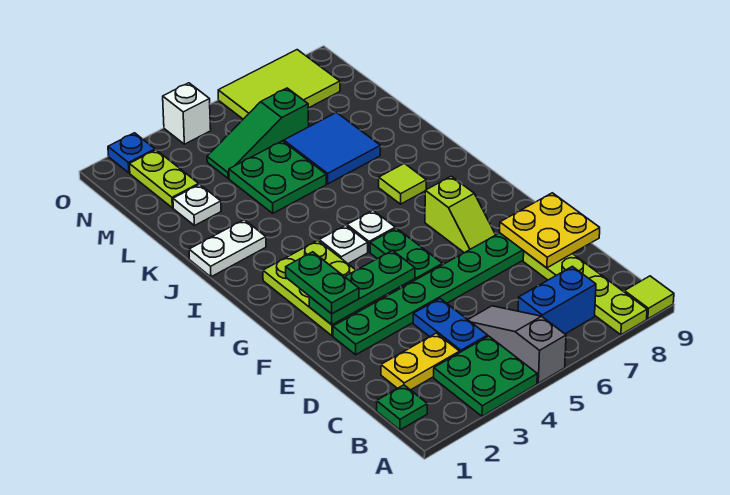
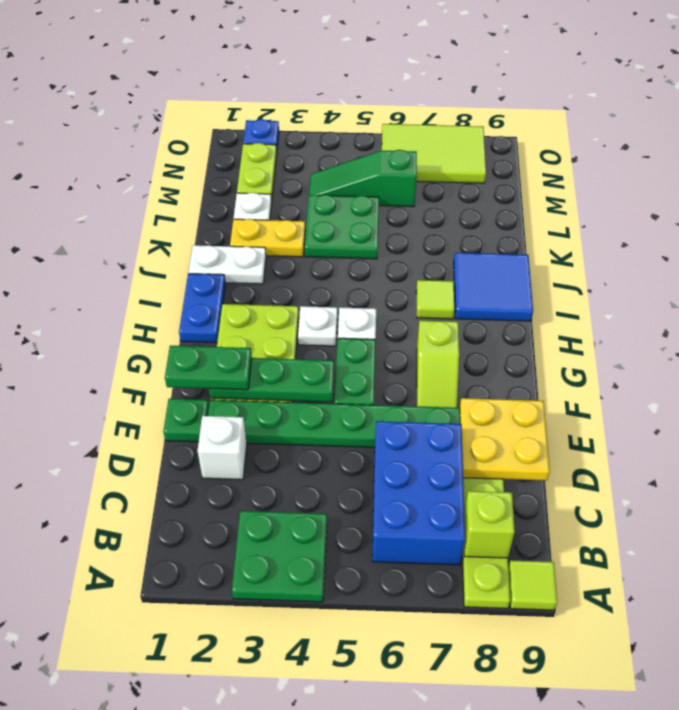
grey slope A5:C5 level 1 top A -> none
green plate B1 level 1 -> green plate E1 level 1
blue brick B6:B7 level 1 -> blue brick B6:D7 level 1
none -> lime brick B8 level 2
yellow plate C2:C3 level 1 -> yellow plate K2:K3 level 1
blue plate C4:D4 level 1 -> blue plate H1:I1 level 1
green plate F2:G2 level 3 -> green plate F1:F2 level 3
blue tile K6:L7 level 1 -> blue tile I8:J9 level 1
white brick O4 level 1 -> white brick D2 level 1

